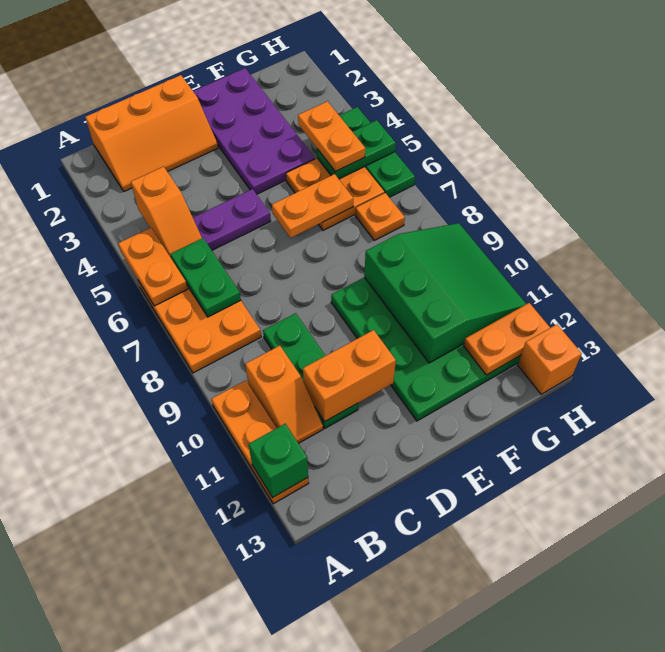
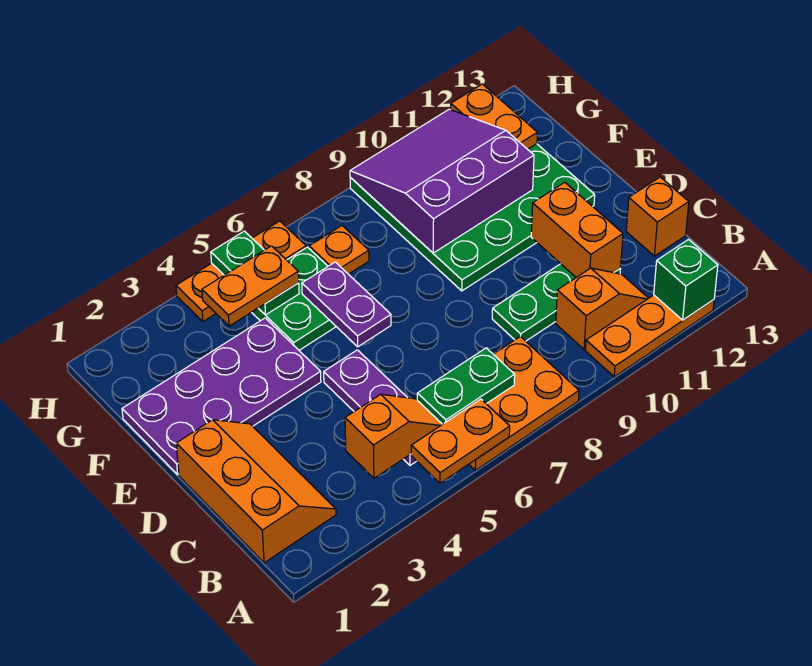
orange plate E6:F6 level 2 -> purple plate E6:F6 level 2
orange plate F5:G6 level 1 -> green plate F5:G6 level 1
green slope F9:H11 level 2 top F -> purple slope F9:H11 level 2 top F
green plate H4:H6 level 1 -> orange plate H4:H6 level 1
orange brick H13 level 1 -> orange brick C13 level 1

